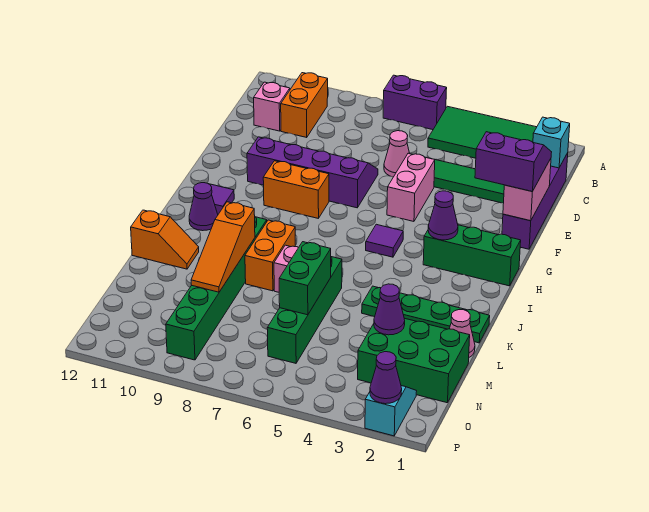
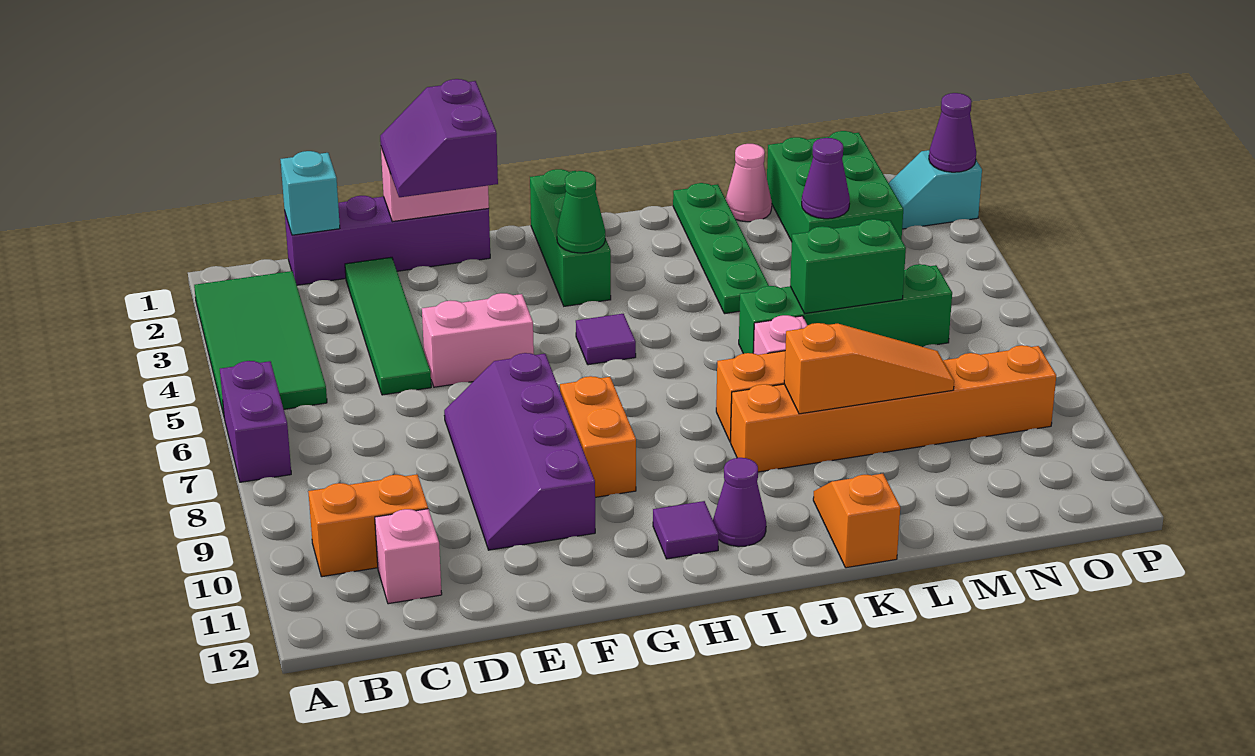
pink cone D6 level 1 -> none
purple cone H3 level 2 -> green cone H3 level 2
green brick J9:O9 level 1 -> orange brick J9:O9 level 1

